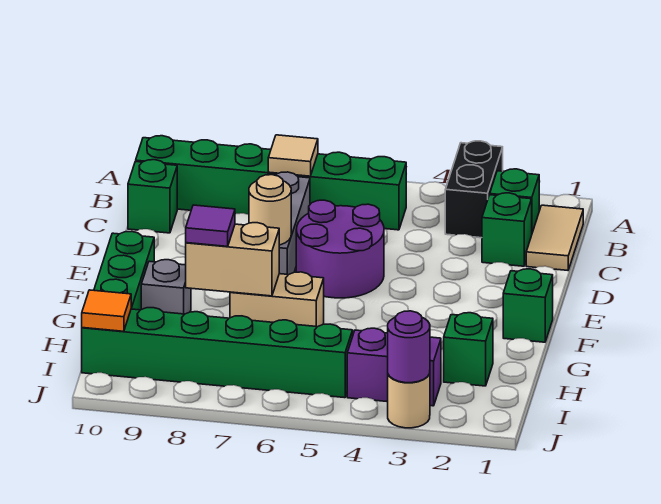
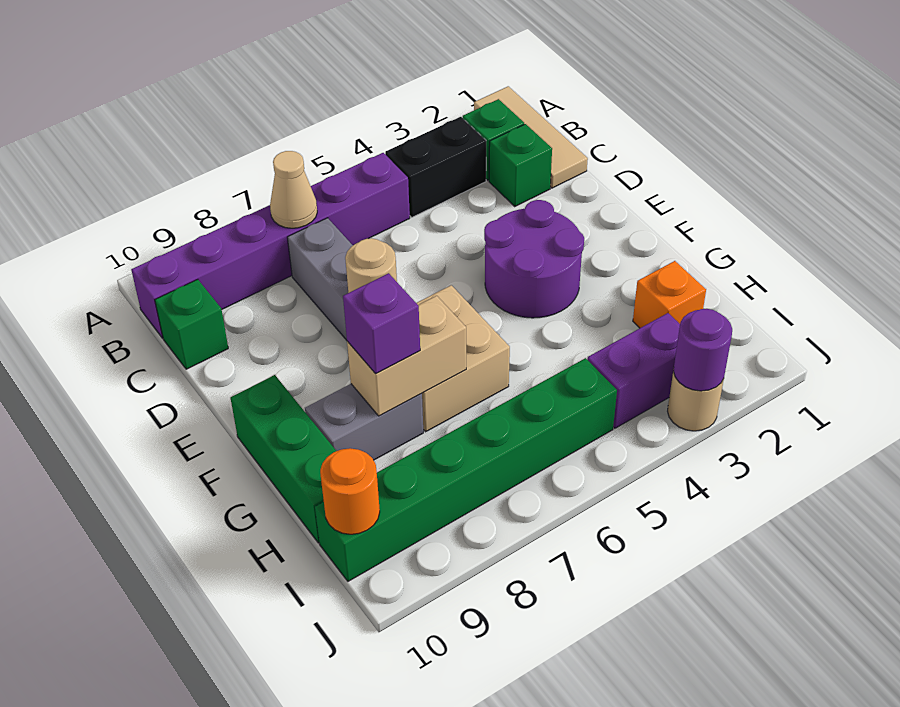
black brick A3:B3 level 1 -> black brick B3:B4 level 1
tan tile B1:C1 level 1 -> tan tile A1:C1 level 1
green brick B5:B10 level 1 -> purple brick B5:B10 level 1
tan tile B7 level 2 -> tan cone B7 level 2
purple round brick D5:E6 level 1 -> purple round brick E3:F4 level 1
green brick F1 level 1 -> none
tan brick G6:G7 level 1 -> tan brick F6:G7 level 1
purple tile G8 level 3 -> purple brick G8 level 3
grey brick G9 level 1 -> grey brick G8:G9 level 1
green brick H2 level 1 -> orange brick H2 level 1
orange tile I10 level 2 -> orange round brick I10 level 2

